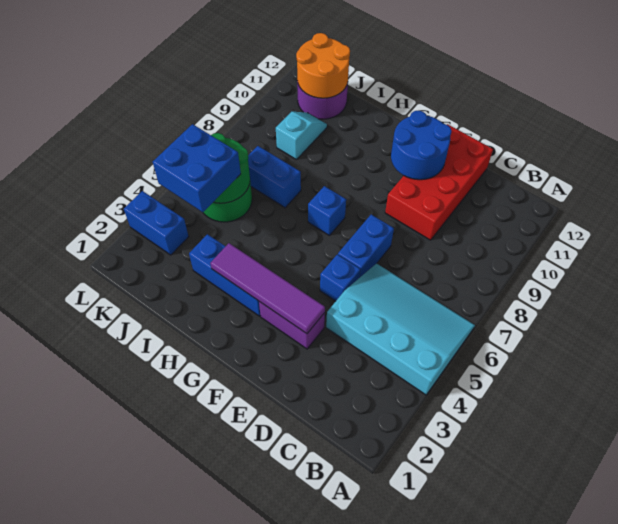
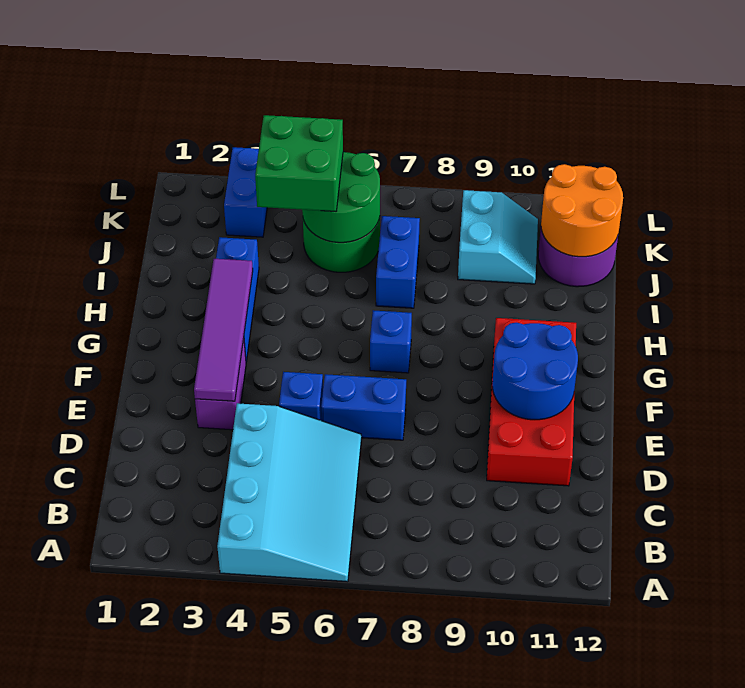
red brick D9:E12 level 1 -> red brick D10:G11 level 1
blue brick J4:K5 level 3 -> green brick J4:K5 level 3
cyan slope J9:J10 level 1 top 9 -> cyan slope J9:K10 level 1 top 9

